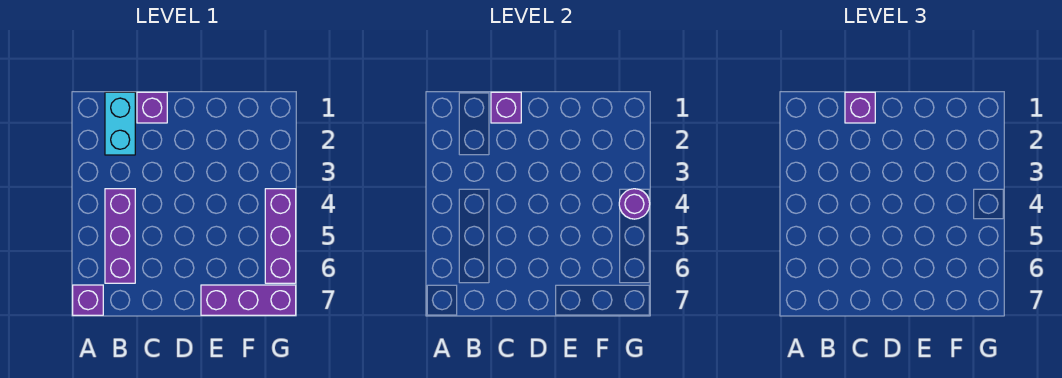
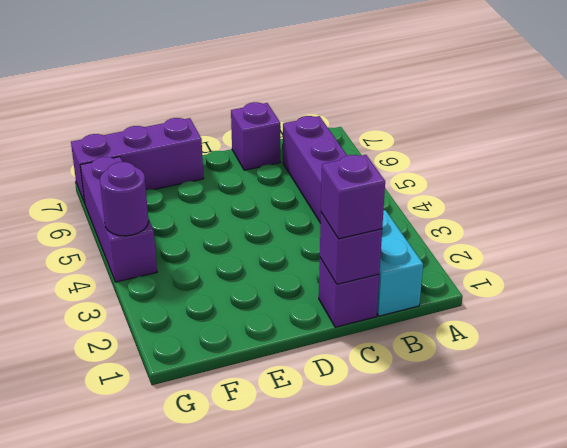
purple brick A7 level 1 -> purple brick C7 level 1

